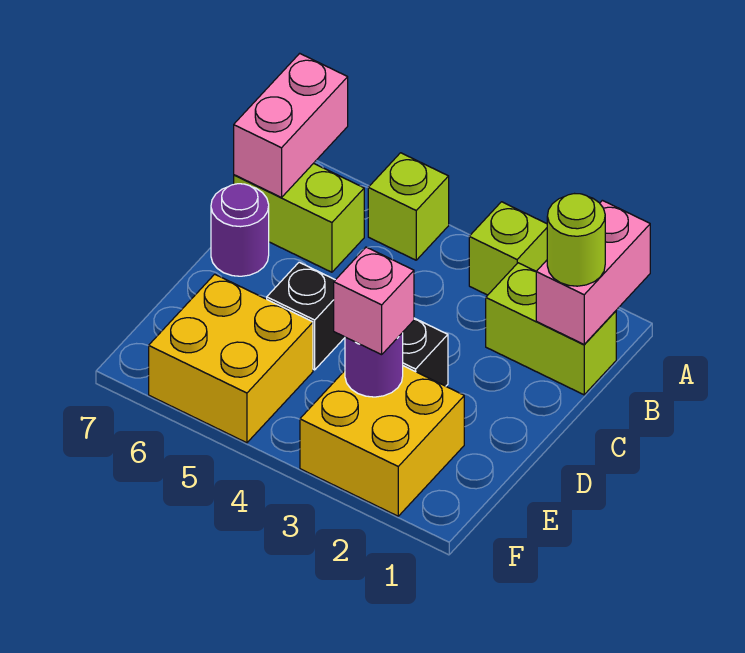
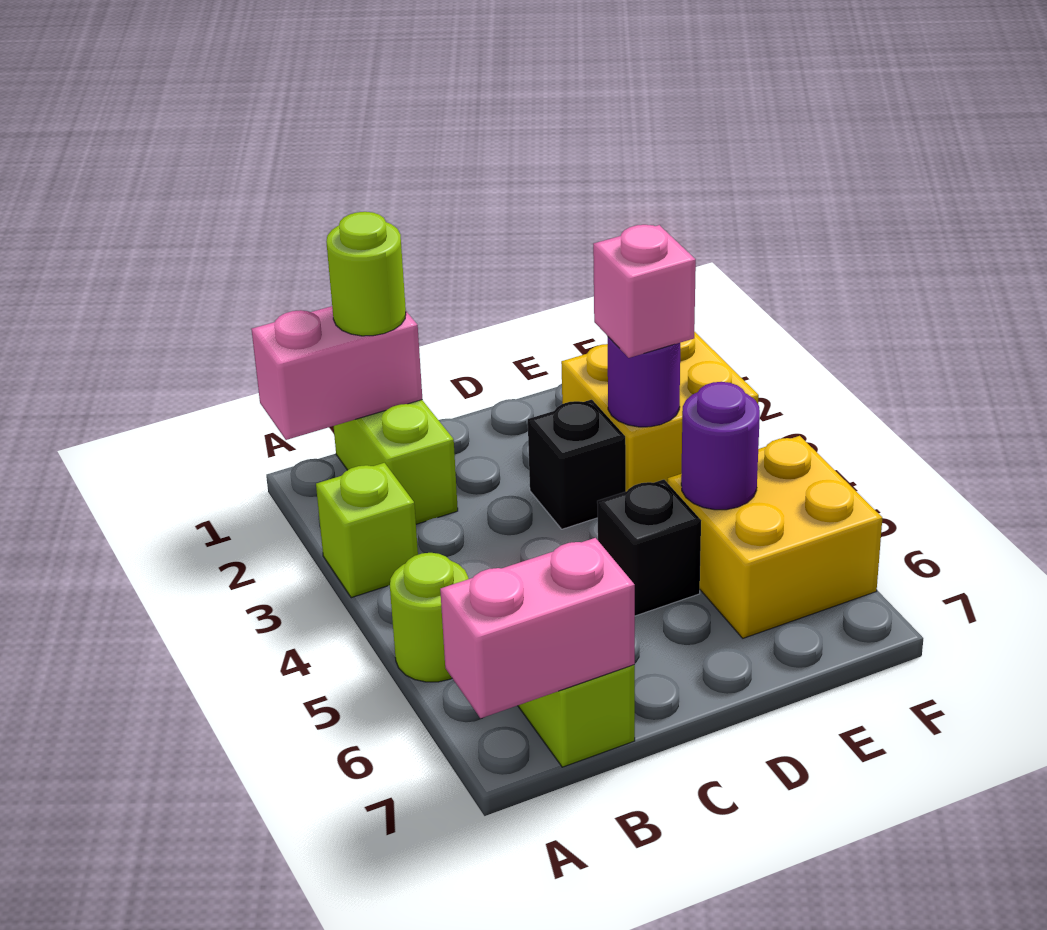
lime brick A5 level 1 -> lime round brick A5 level 1
purple round brick C7 level 1 -> purple round brick E5 level 2

